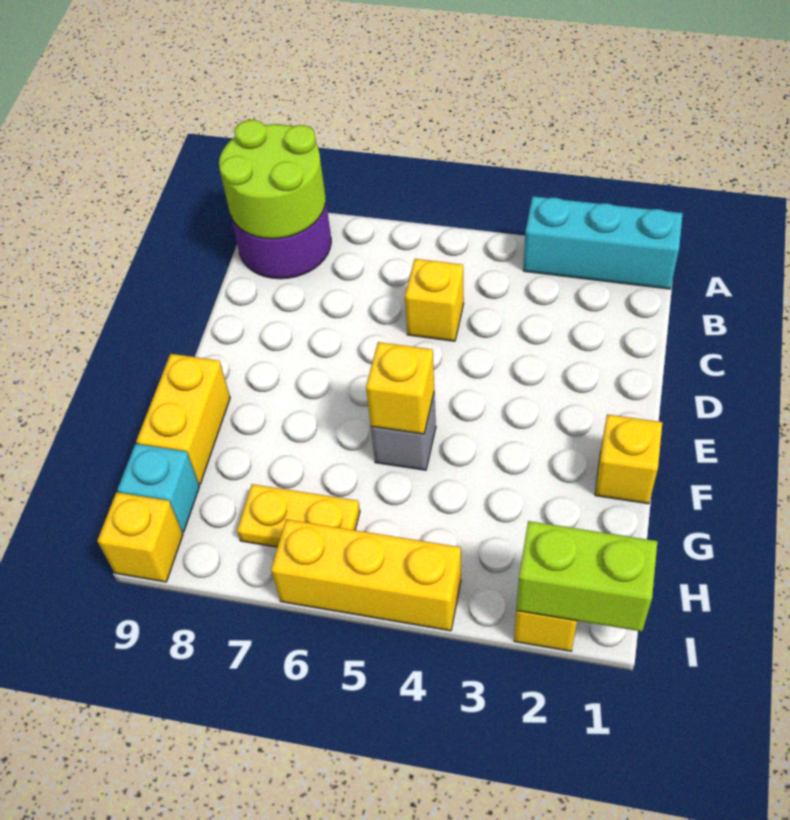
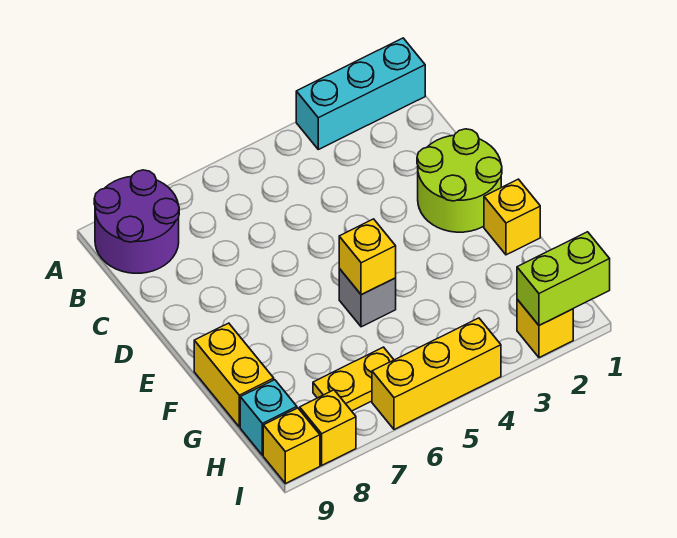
lime round brick A8:B9 level 2 -> lime round brick D1:E2 level 1
yellow brick C5 level 1 -> yellow brick I8 level 1

